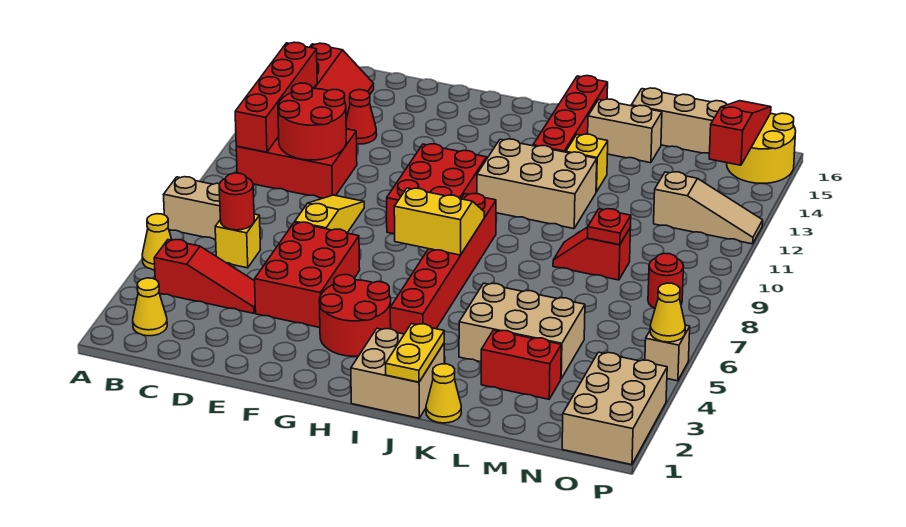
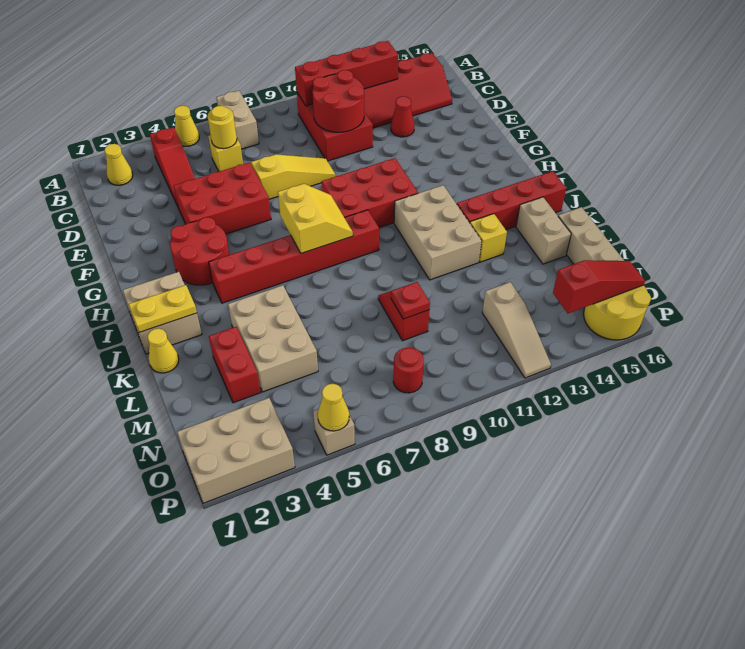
red round brick C6 level 2 -> yellow round brick C6 level 2

